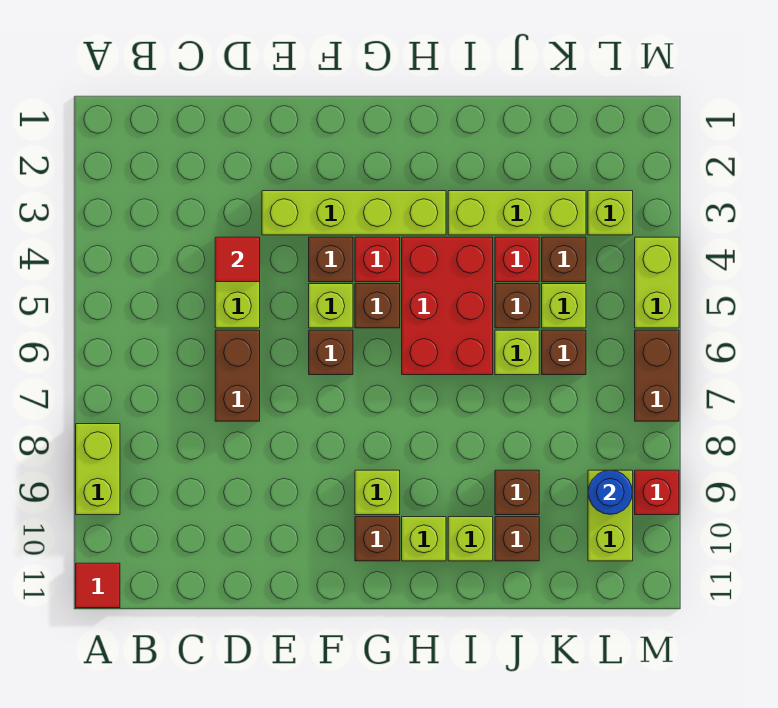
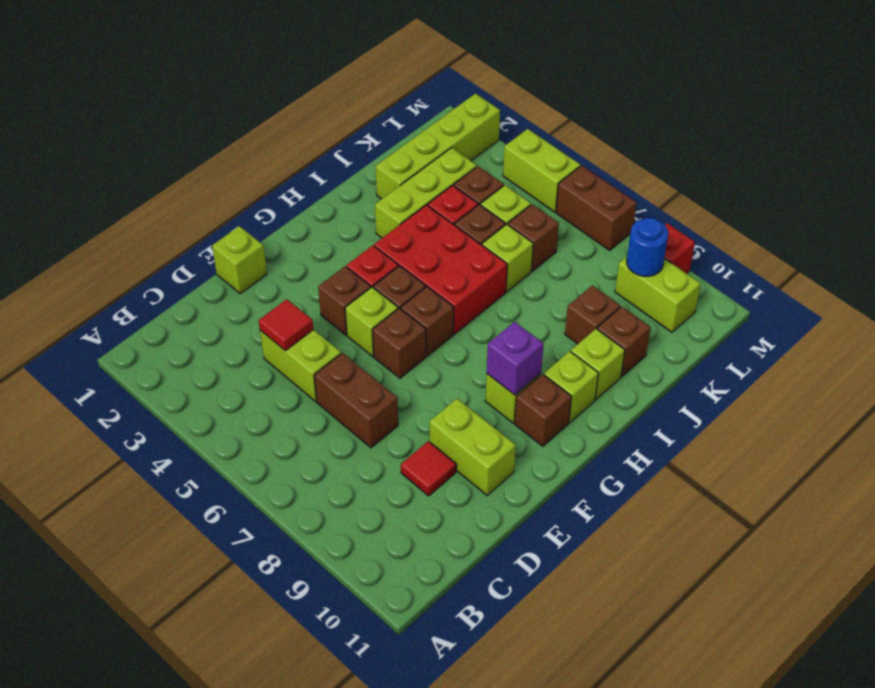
lime brick A8:A9 level 1 -> lime brick E9:E10 level 1
red tile A11 level 1 -> red tile D9 level 1
lime brick E3:H3 level 1 -> lime brick J2:M2 level 1
none -> brown brick G6 level 1
none -> purple brick G9 level 2
lime brick L3 level 1 -> lime brick E1 level 1

